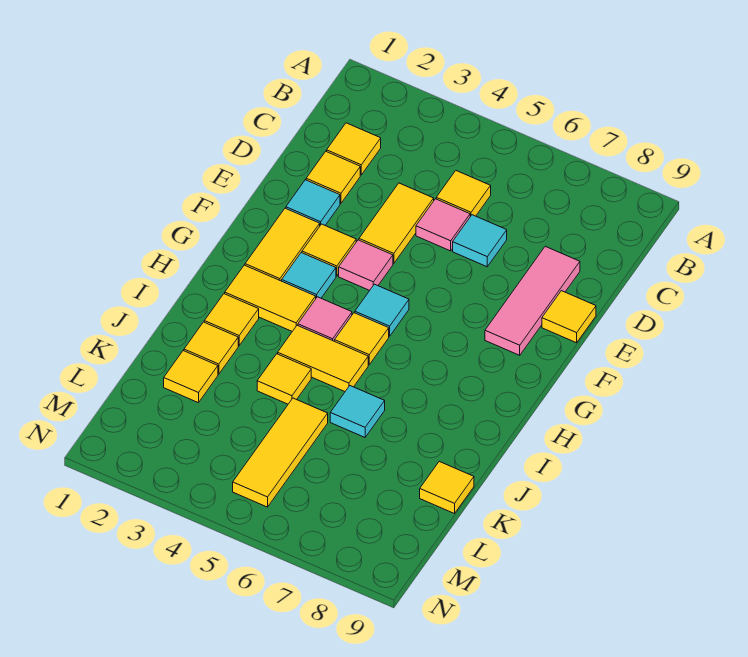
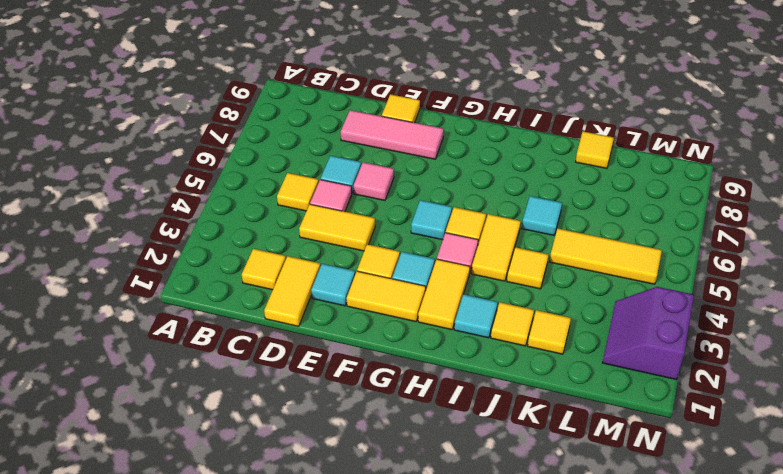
yellow tile D2 level 1 -> yellow tile D1:D2 level 1
pink tile F4 level 1 -> pink tile E6 level 1
yellow tile I2 level 1 -> cyan tile I2 level 1
none -> purple slope M2:N3 level 1 top N

